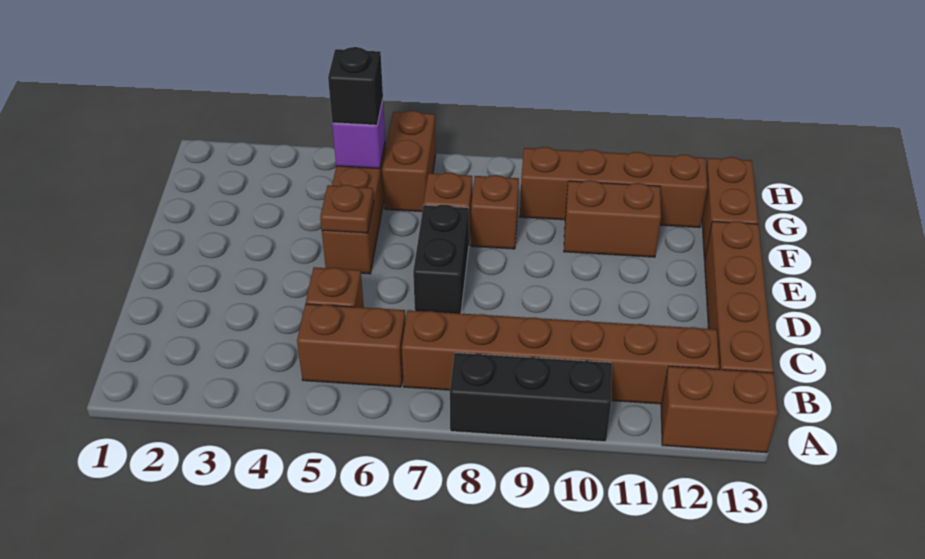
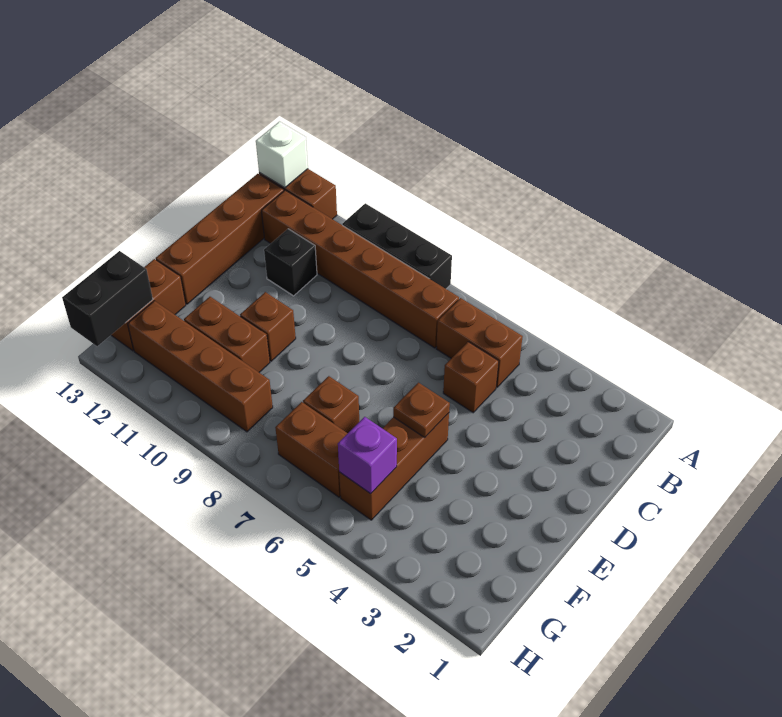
none -> white brick A13 level 2
black brick D7:E7 level 1 -> black brick G13:H13 level 2
brown brick F8 level 1 -> brown brick E10 level 1
black brick G5 level 3 -> black brick C11 level 1
brown brick G6:H6 level 1 -> brown brick G6:G7 level 1

